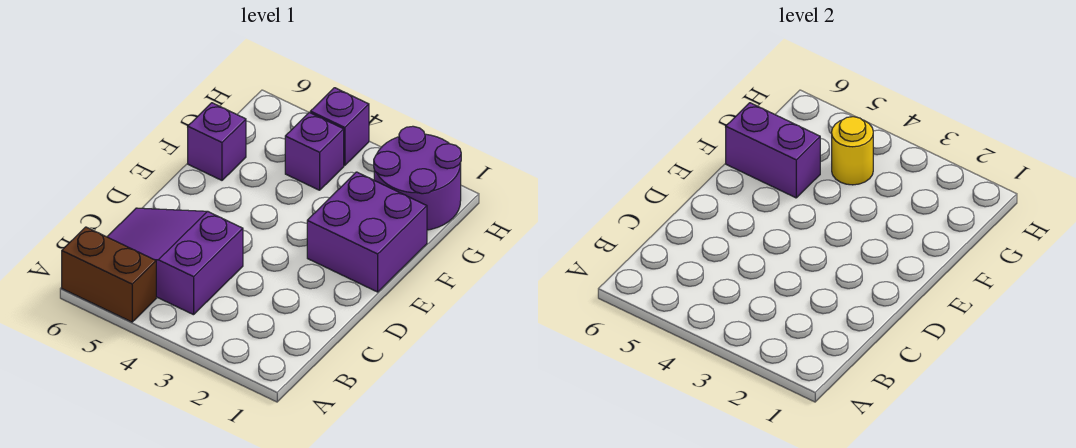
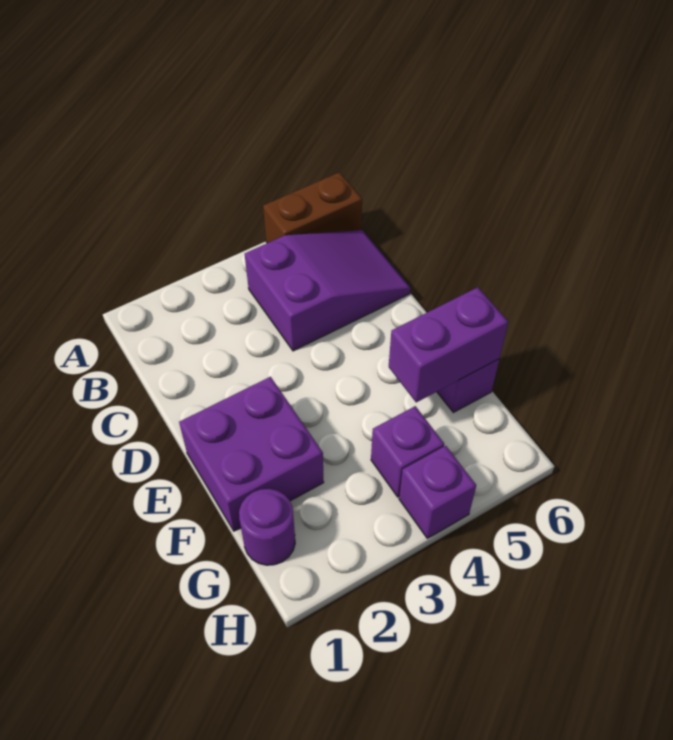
purple round brick G1:H2 level 1 -> purple round brick G1 level 1
yellow round brick G4 level 2 -> none

